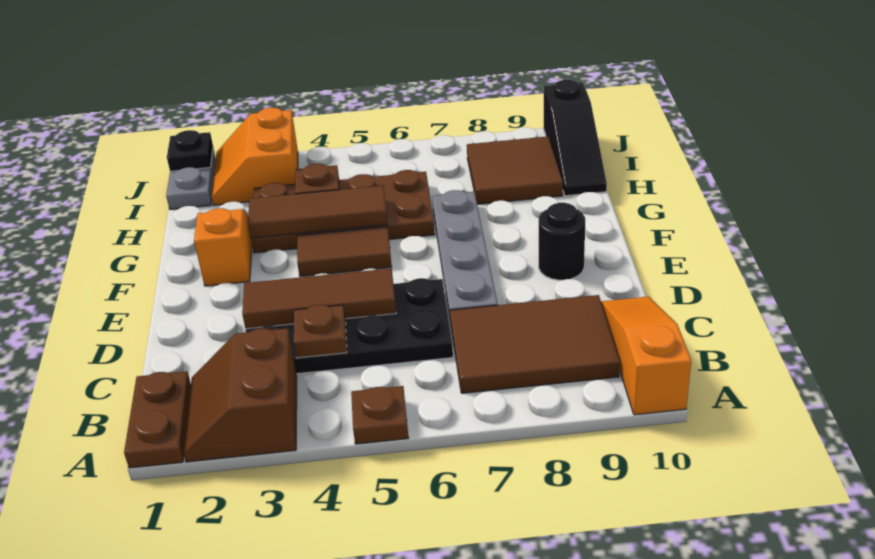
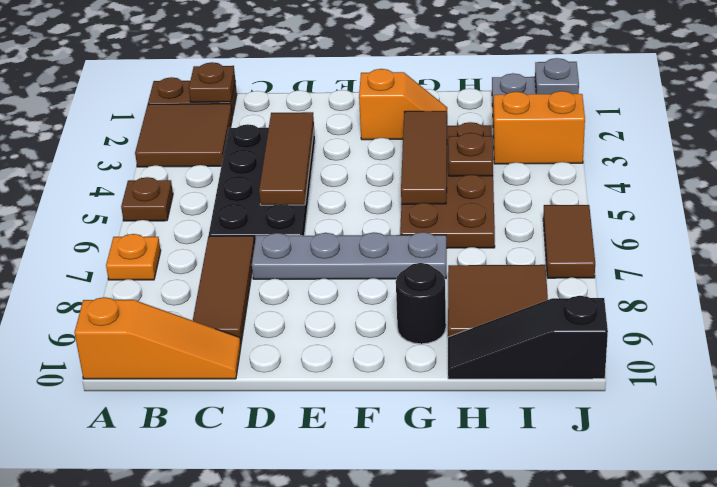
brown slope A2:B3 level 1 top 3 -> brown tile A2:B3 level 1
none -> orange plate A7 level 1
brown tile B7:C9 level 1 -> brown tile C7:C9 level 1
brown plate C4 level 2 -> brown plate B1 level 2
black round brick E9 level 1 -> black round brick G9 level 1
brown tile F4:F5 level 1 -> brown tile J6:J7 level 1
black plate J1 level 2 -> grey plate J1 level 2

